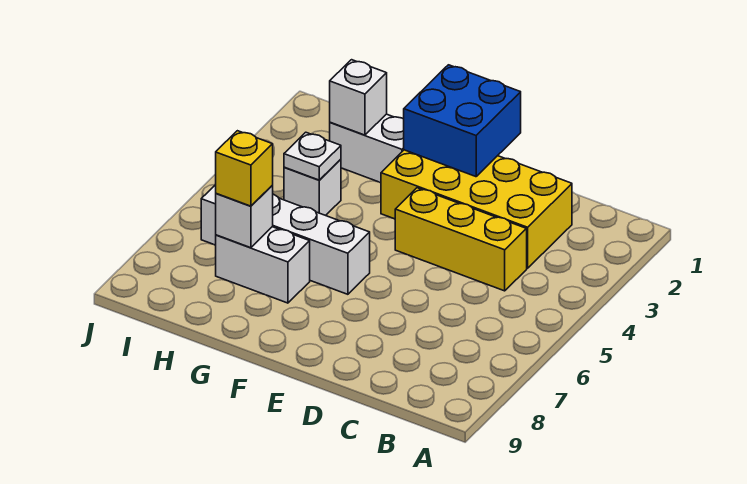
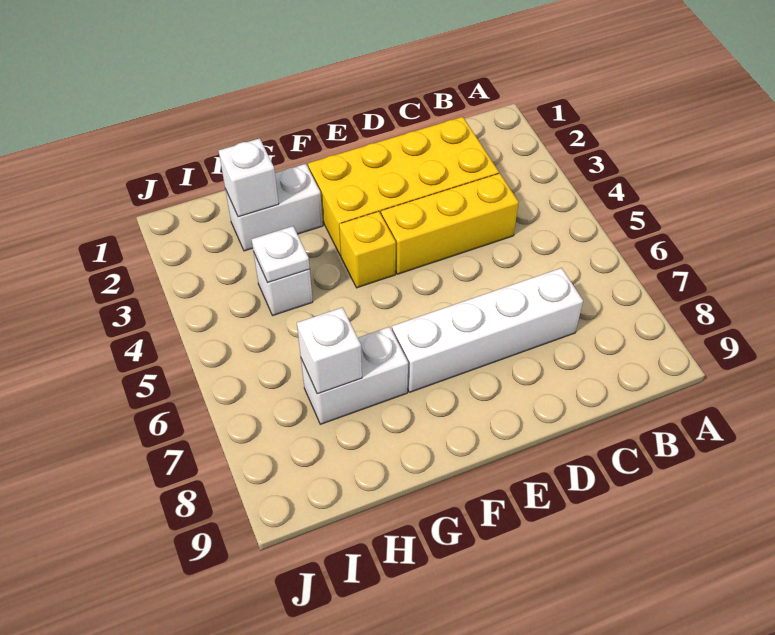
blue brick E1:F2 level 2 -> none
white brick F6:I6 level 1 -> white brick C7:F7 level 1
yellow brick H7 level 3 -> yellow brick F4 level 1

